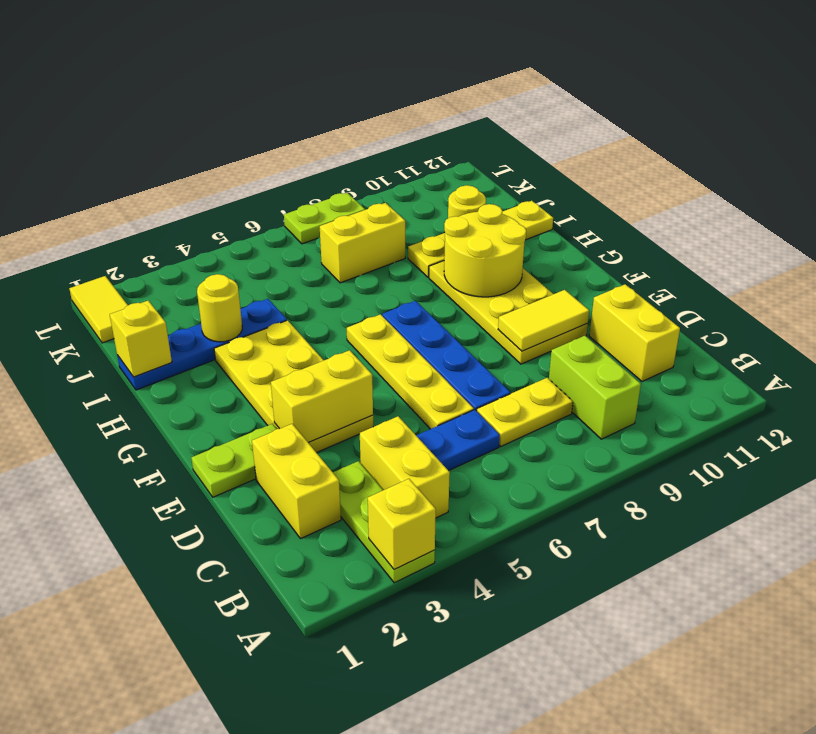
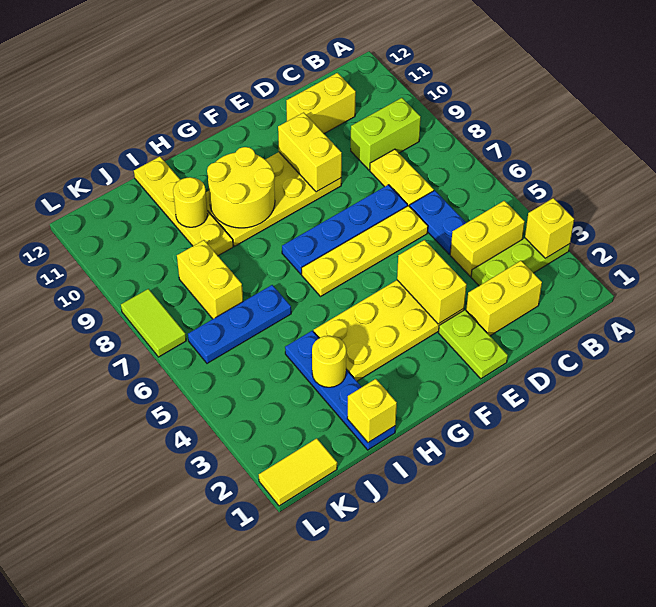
yellow tile E9:E10 level 2 -> yellow brick E9:E10 level 2
none -> blue plate I6:K6 level 1
lime plate L7:L8 level 1 -> lime tile L7:L8 level 1

